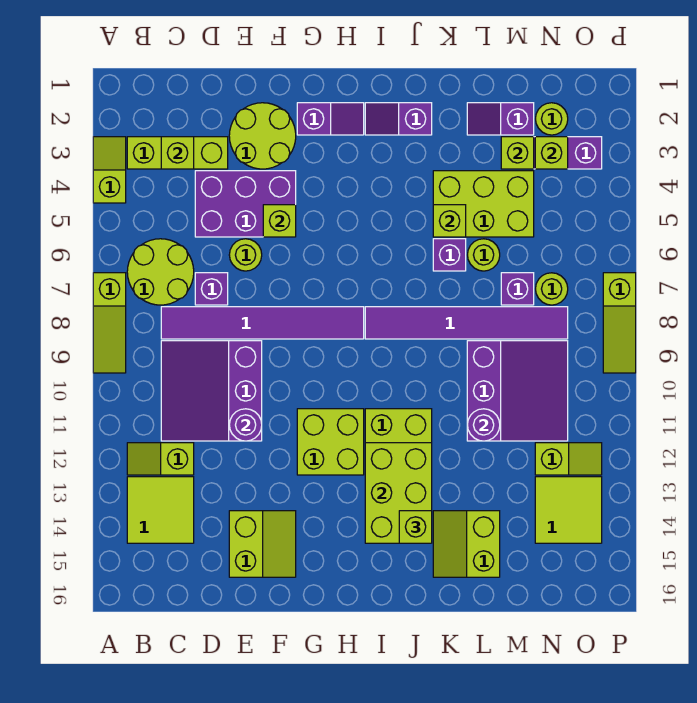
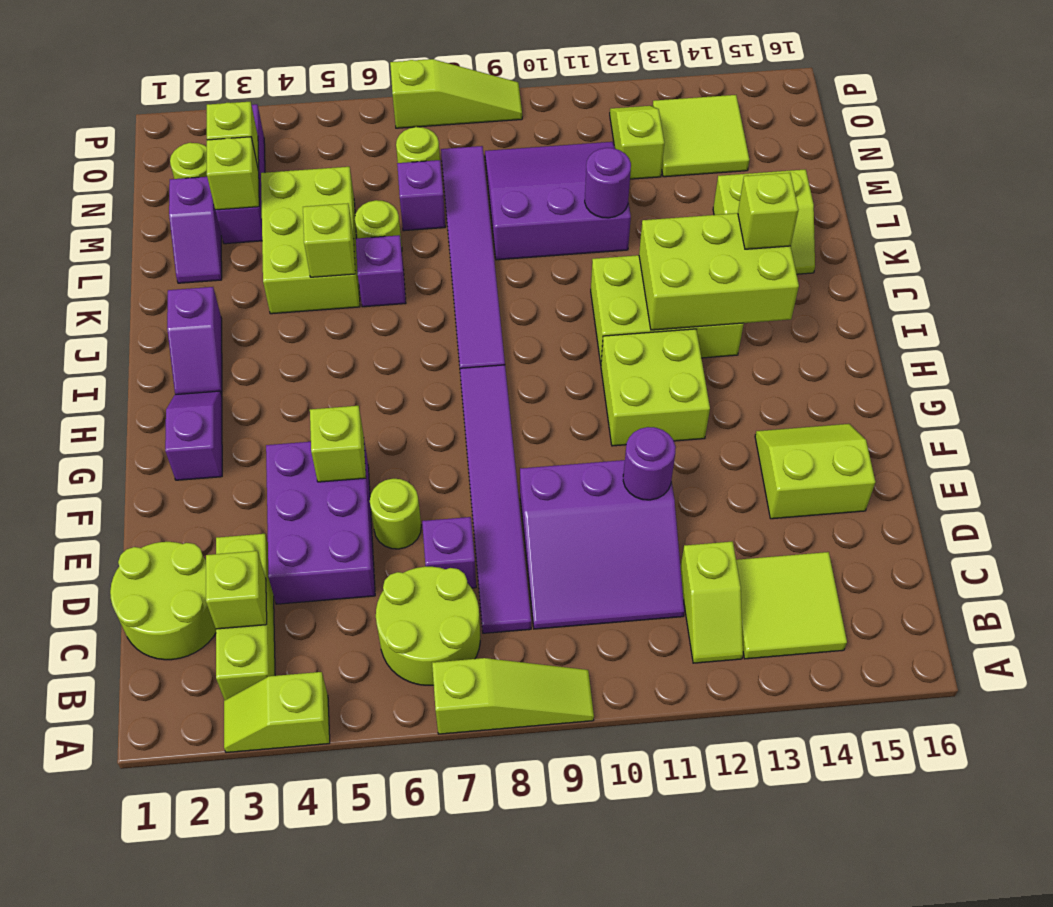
lime round brick E2:F3 level 1 -> lime round brick C1:D2 level 1

